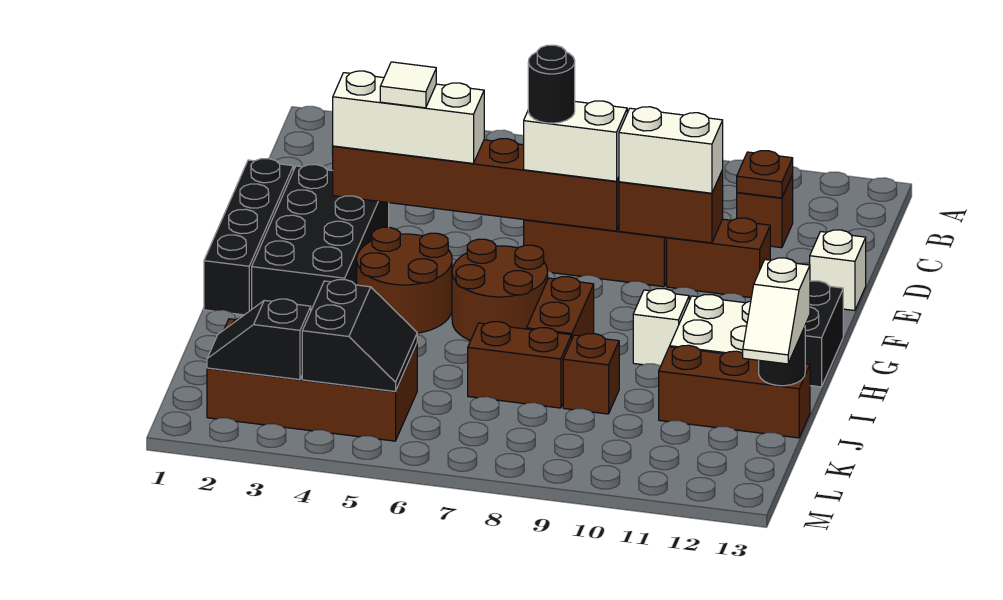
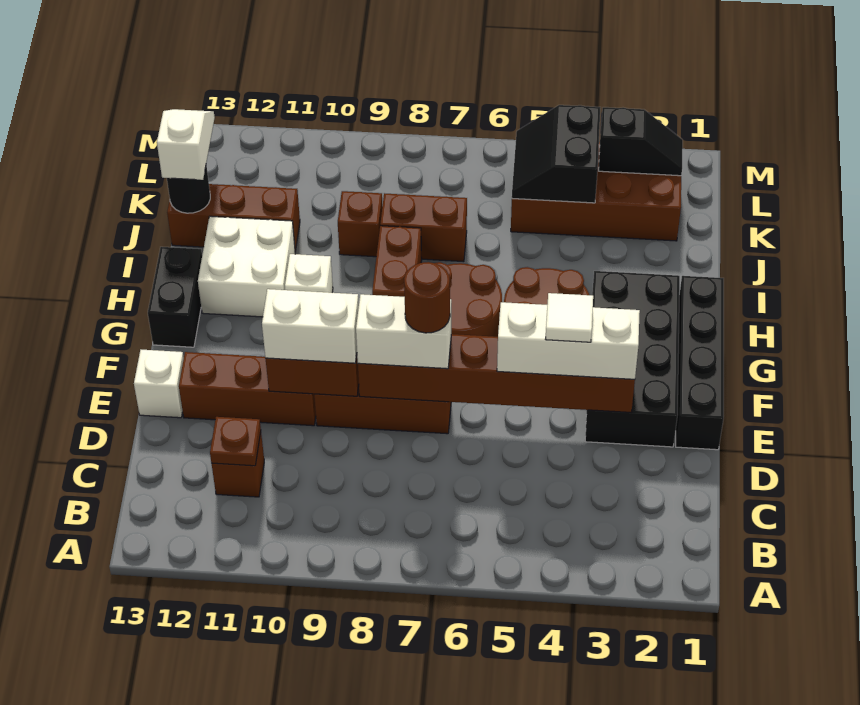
black round brick E7 level 4 -> brown round brick E7 level 4
brown brick E10:E11 level 1 -> brown brick E10:E12 level 1

